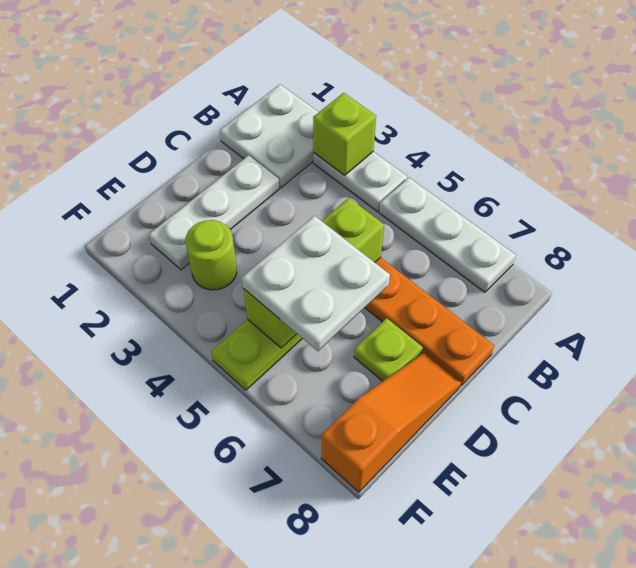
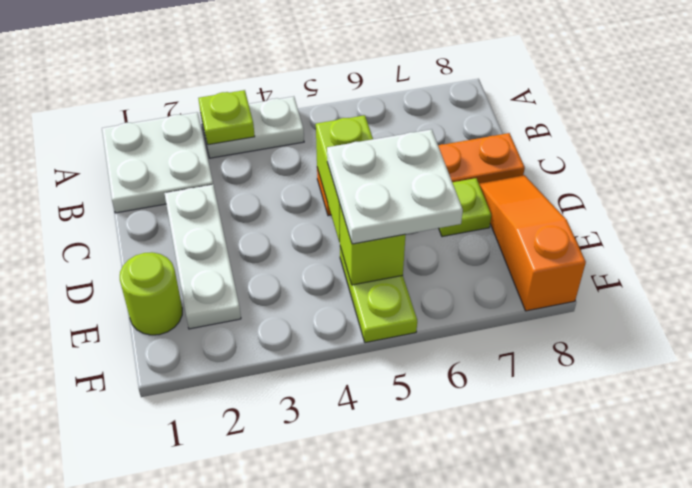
lime brick A3 level 2 -> lime plate A3 level 2
white plate A5:A7 level 1 -> none
lime round brick E3 level 1 -> lime round brick E1 level 1

